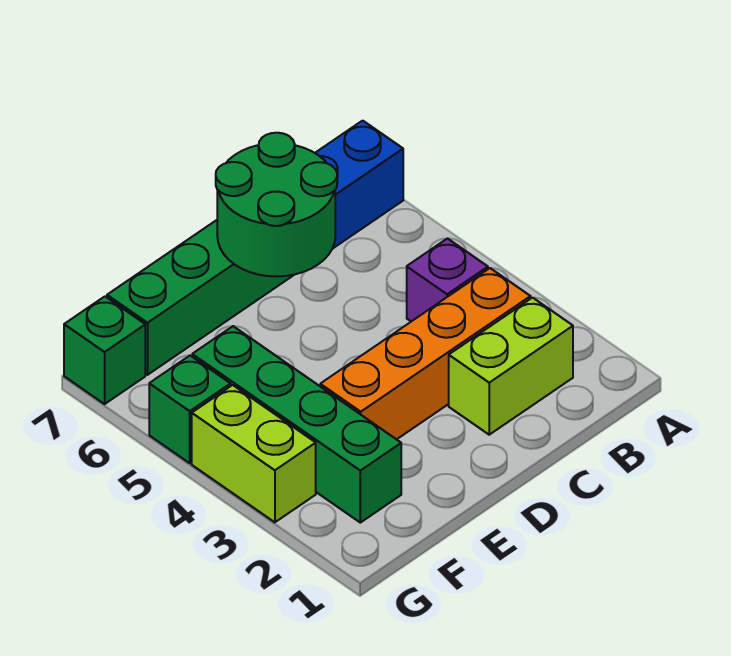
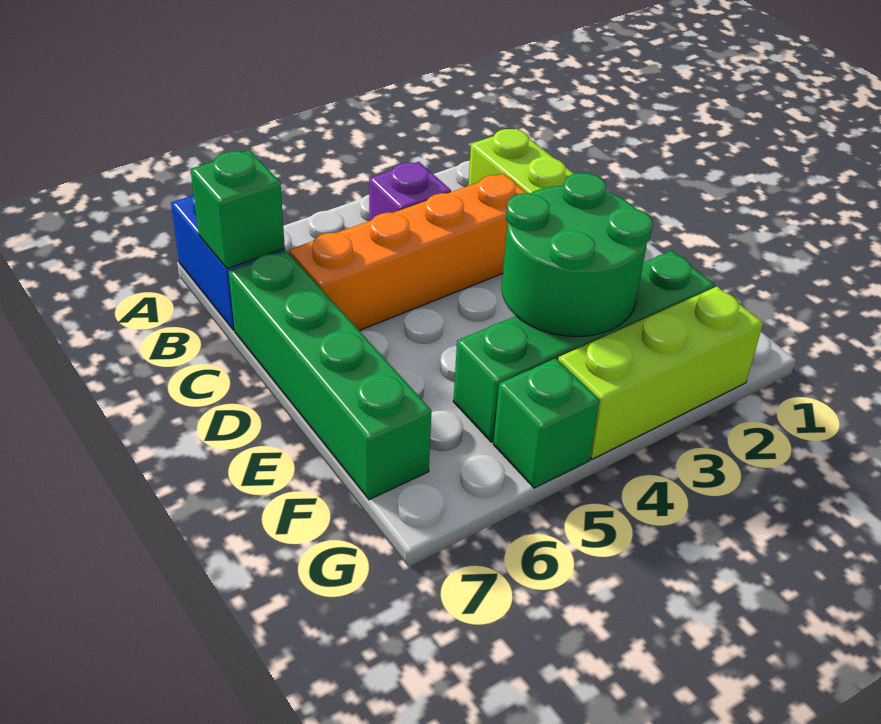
orange brick B3:E3 level 1 -> orange brick C3:C6 level 1
green round brick C6:D7 level 2 -> green round brick E3:F4 level 2
lime brick G3:G4 level 1 -> lime brick G2:G4 level 1
green brick G7 level 1 -> green brick B7 level 2

